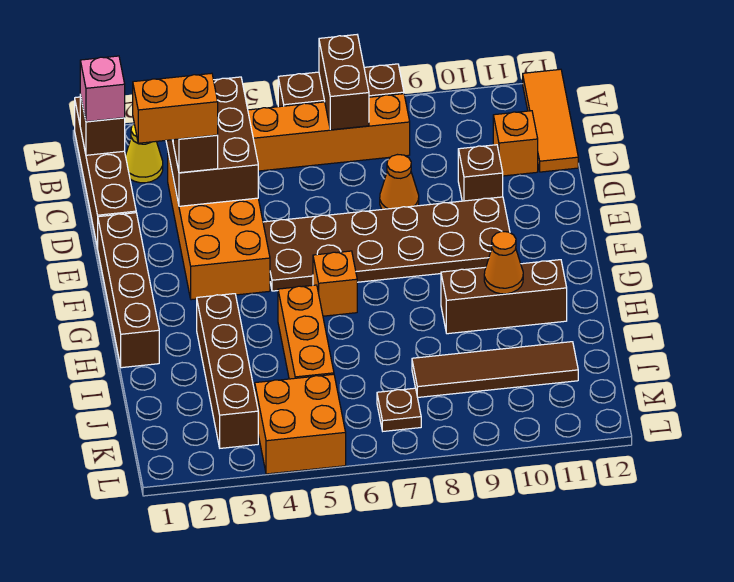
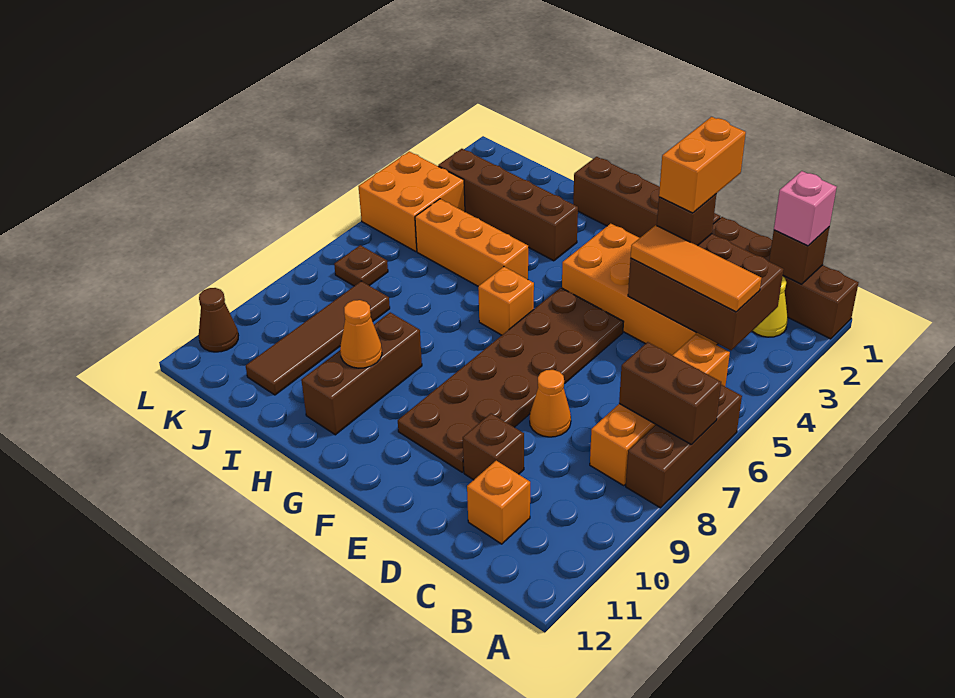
orange tile A12:C12 level 1 -> orange tile B4:D4 level 3
none -> brown cone L11 level 1

